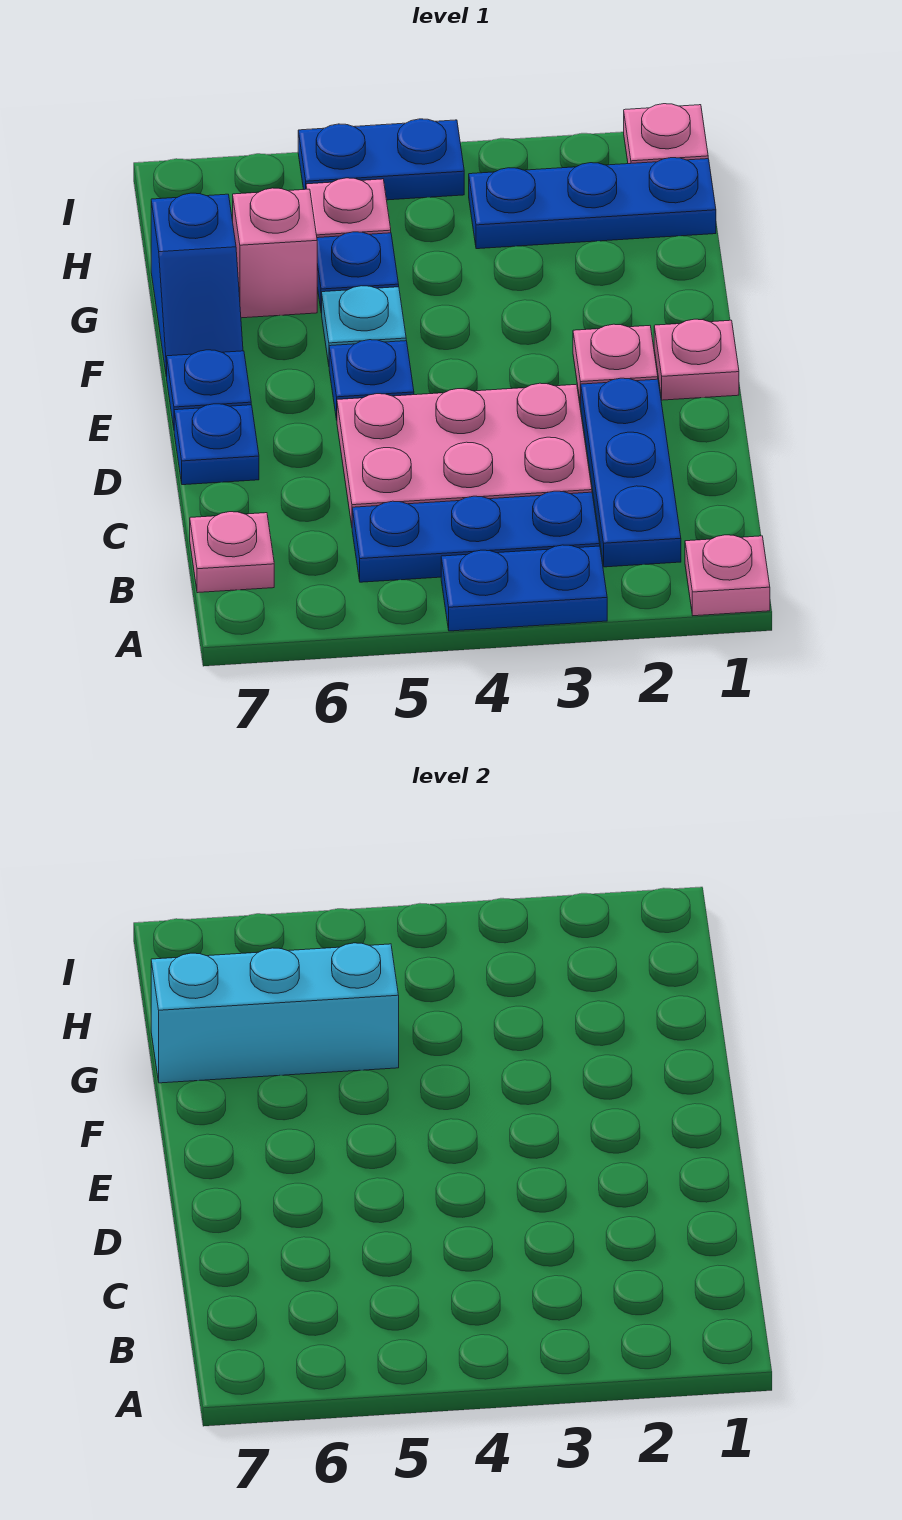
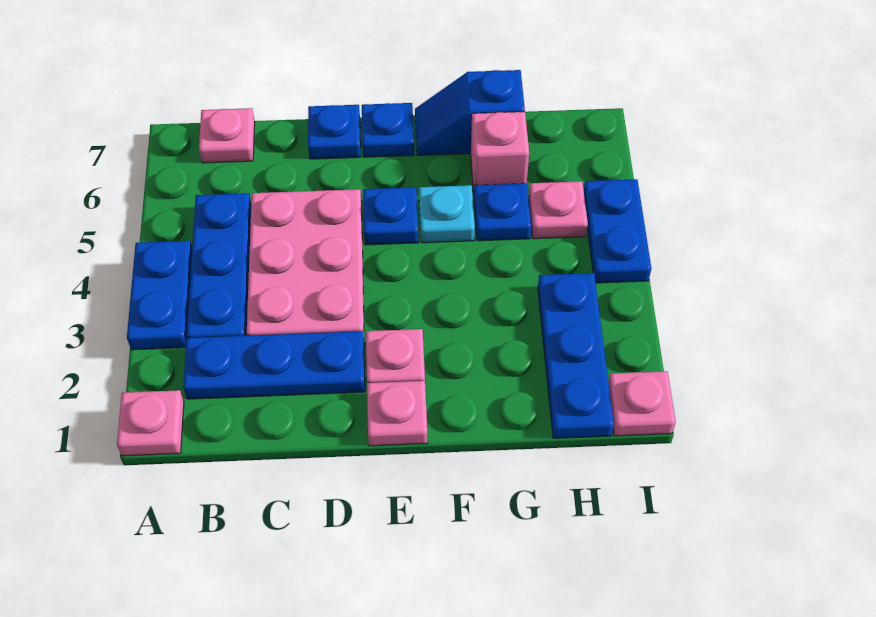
cyan brick G5:G7 level 2 -> none

